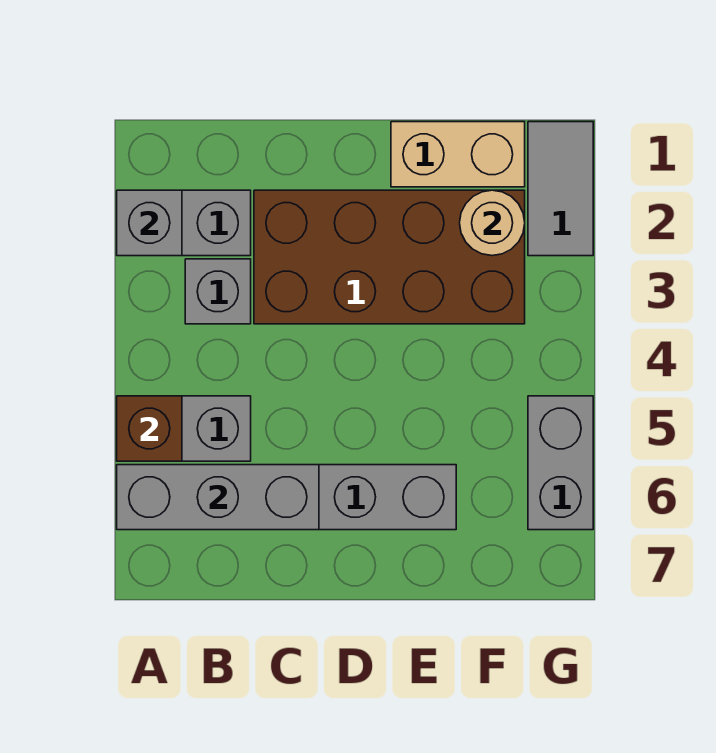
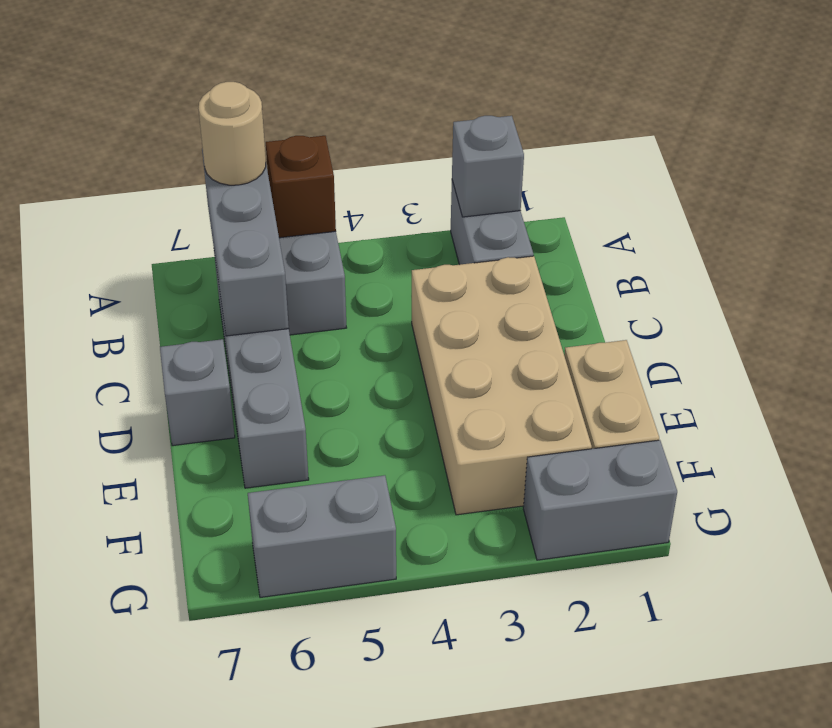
grey brick B3 level 1 -> grey brick D7 level 1
brown brick C2:F3 level 1 -> tan brick C2:F3 level 1
tan round brick F2 level 2 -> tan round brick A6 level 3
grey tile G1:G2 level 1 -> grey brick G1:G2 level 1

